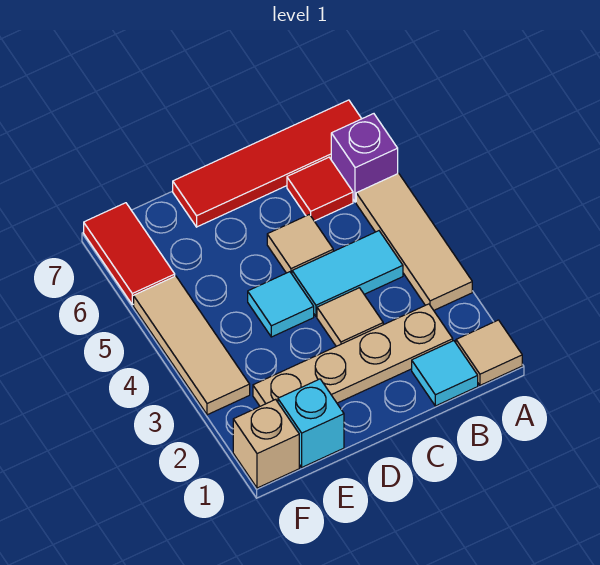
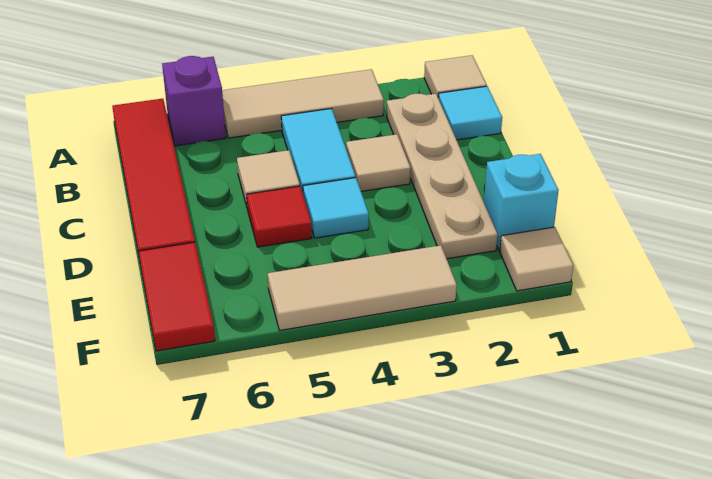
red tile B6 level 1 -> red tile D5 level 1
tan brick F1 level 1 -> tan tile F1 level 1
red tile F6:F7 level 1 -> red tile E7:F7 level 1

